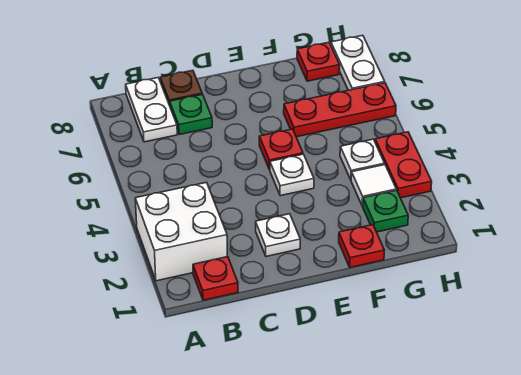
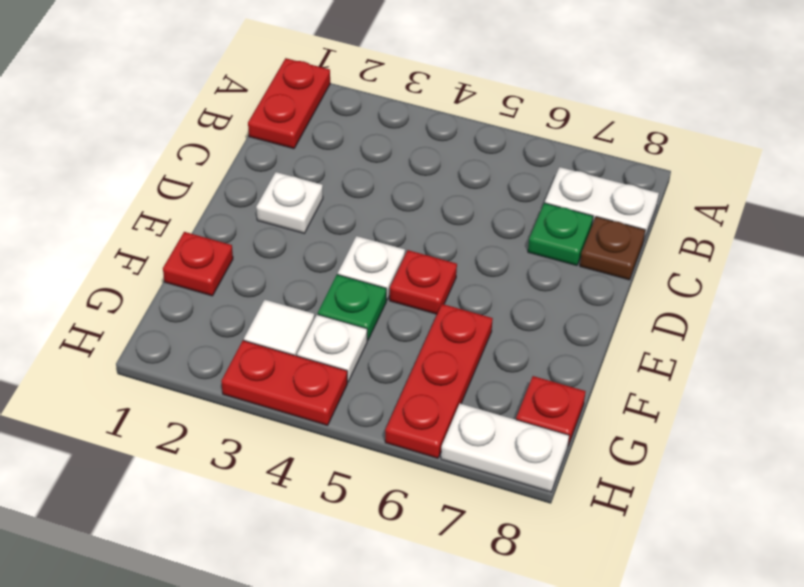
white brick A2:B3 level 1 -> none
red plate B1 level 1 -> red plate A1:B1 level 1
green plate G2 level 1 -> green plate F4 level 1

